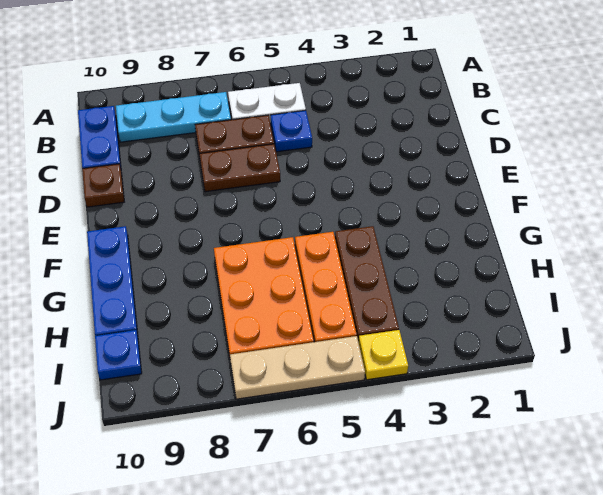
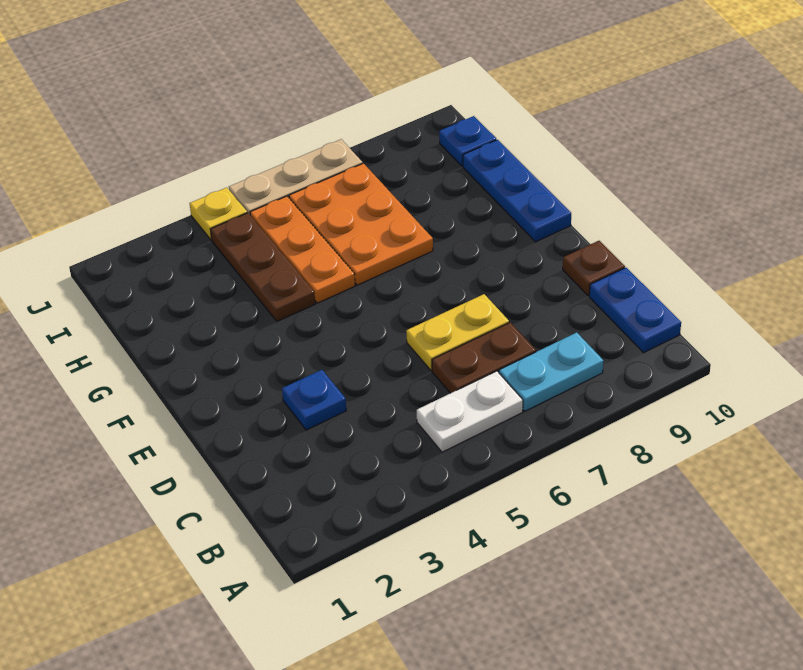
cyan plate B7:B9 level 1 -> cyan plate B7:B8 level 1
blue plate C5 level 1 -> blue plate D3 level 1
brown plate D6:D7 level 1 -> yellow plate D6:D7 level 1

